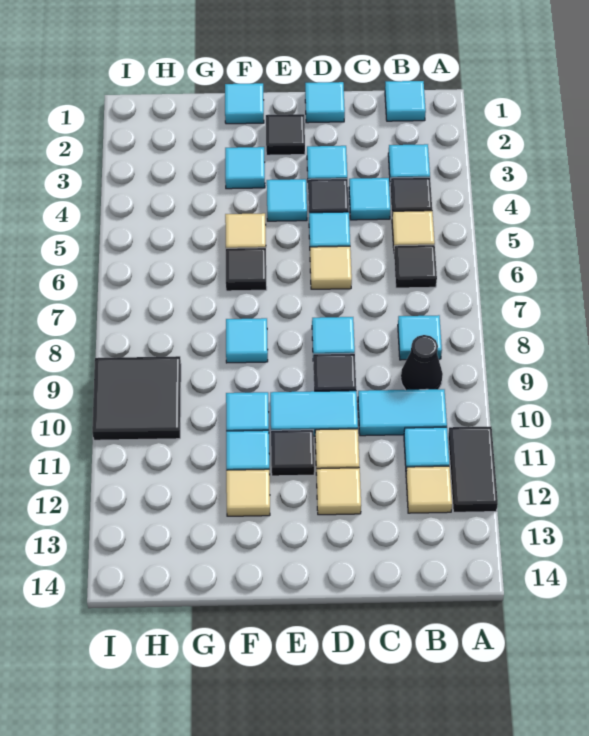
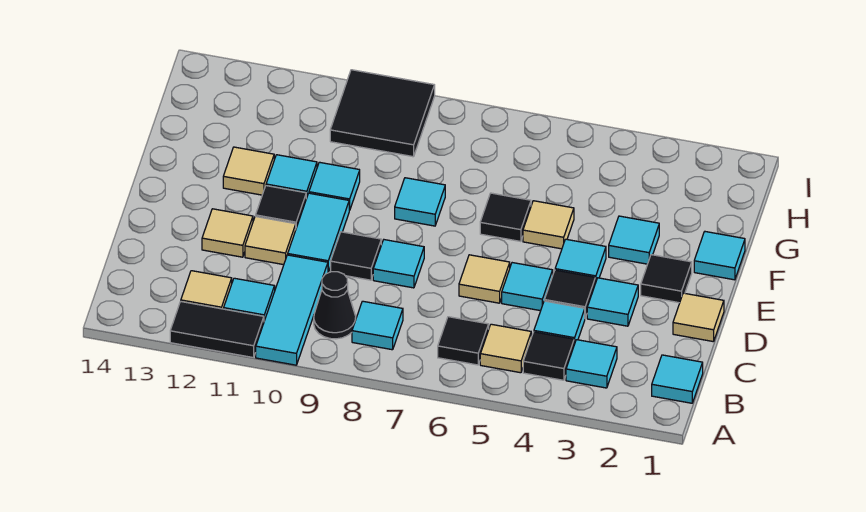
cyan tile B10:C10 level 1 -> cyan tile A10:C10 level 1
cyan tile D1 level 1 -> tan tile D1 level 1

